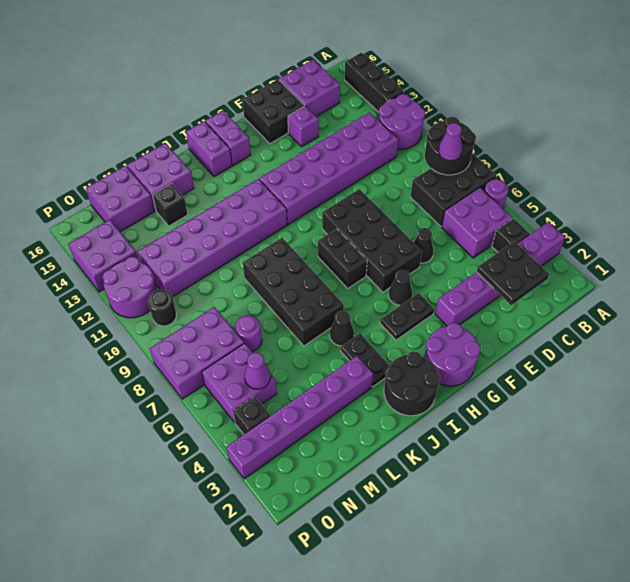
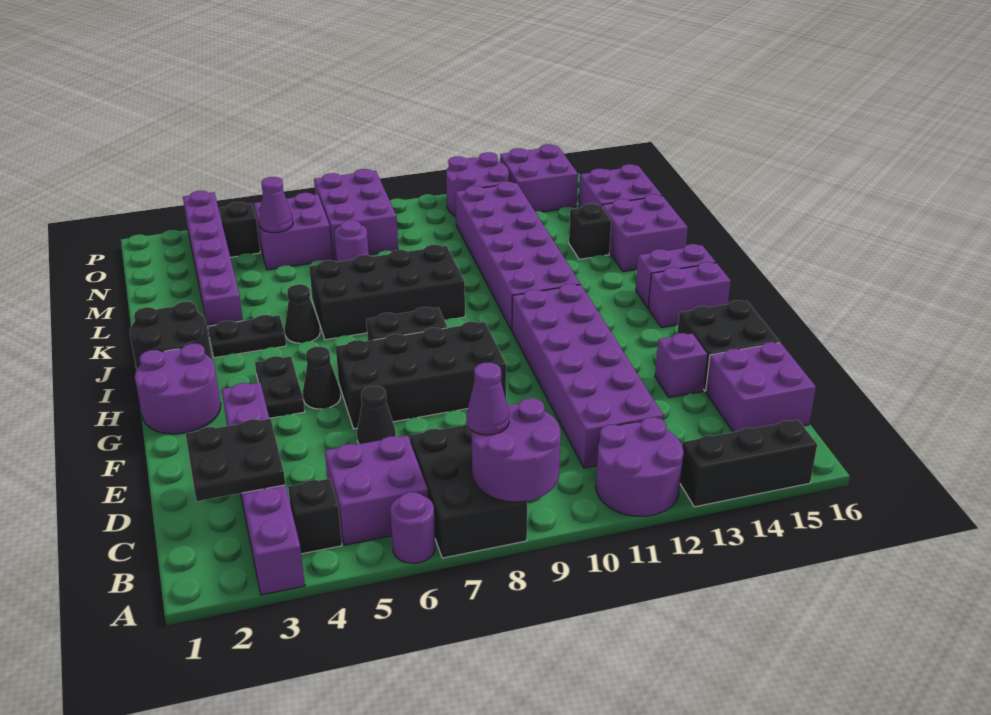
black round brick A8:B9 level 2 -> purple round brick A8:B9 level 2
black round brick O10 level 1 -> none

